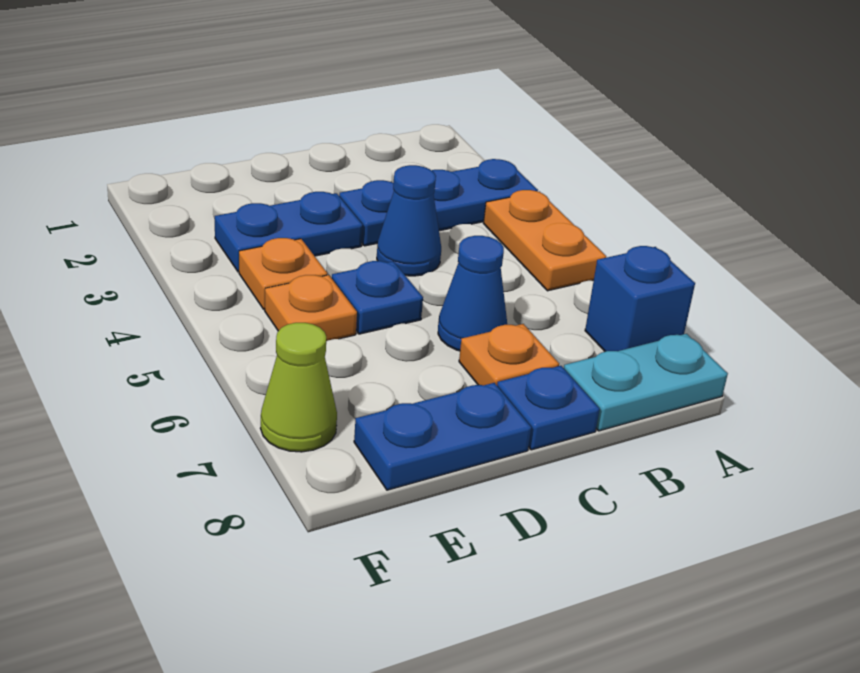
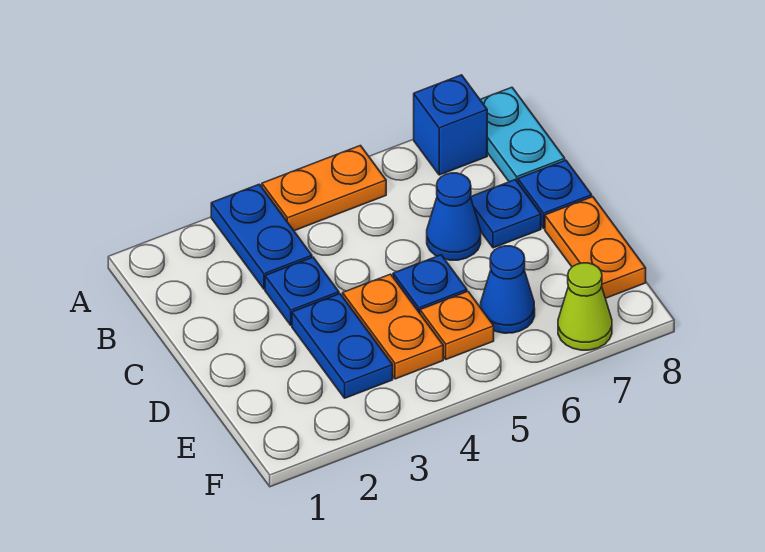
blue cone C4 level 1 -> blue cone E6 level 1
orange plate C7 level 1 -> blue plate C7 level 1
blue plate D8:E8 level 1 -> orange plate D8:E8 level 1
orange plate E4 level 1 -> orange plate D4:E4 level 1

